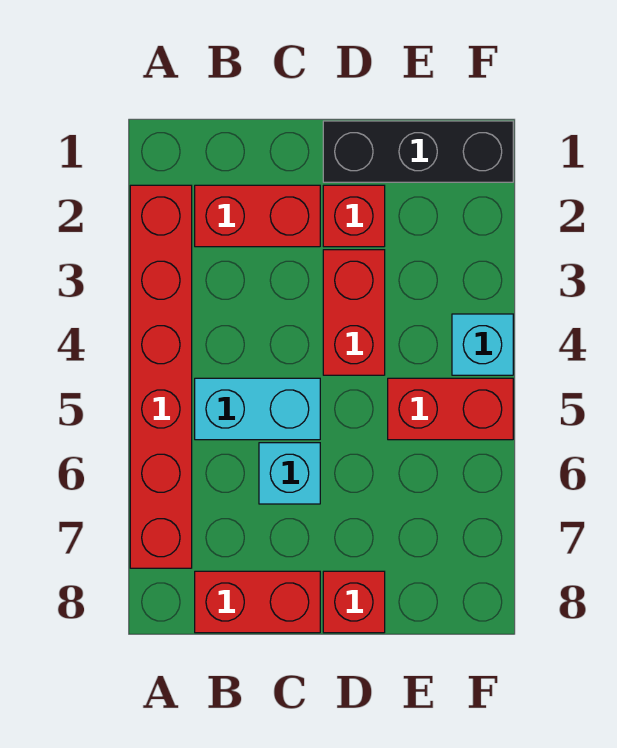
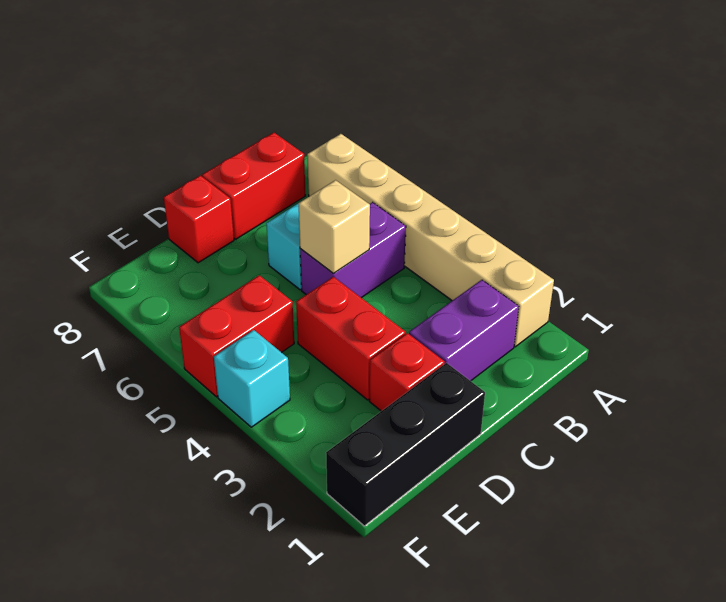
red brick A2:A7 level 1 -> tan brick A2:A7 level 1
red brick B2:C2 level 1 -> purple brick B2:C2 level 1
cyan brick B5:C5 level 1 -> purple brick B5:C5 level 1
none -> tan brick C5 level 2

